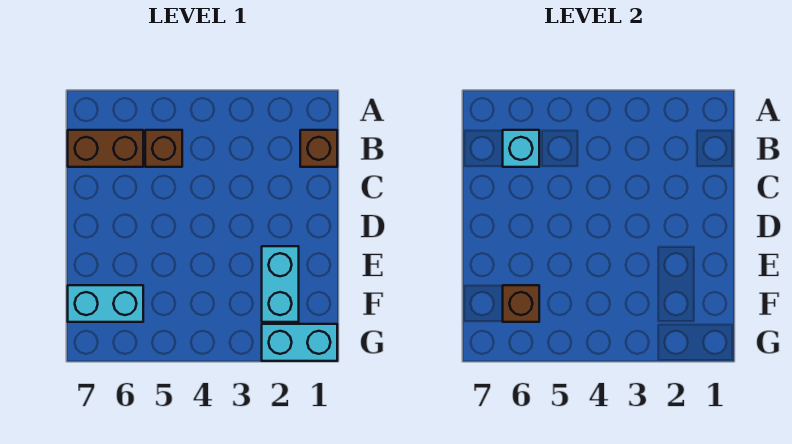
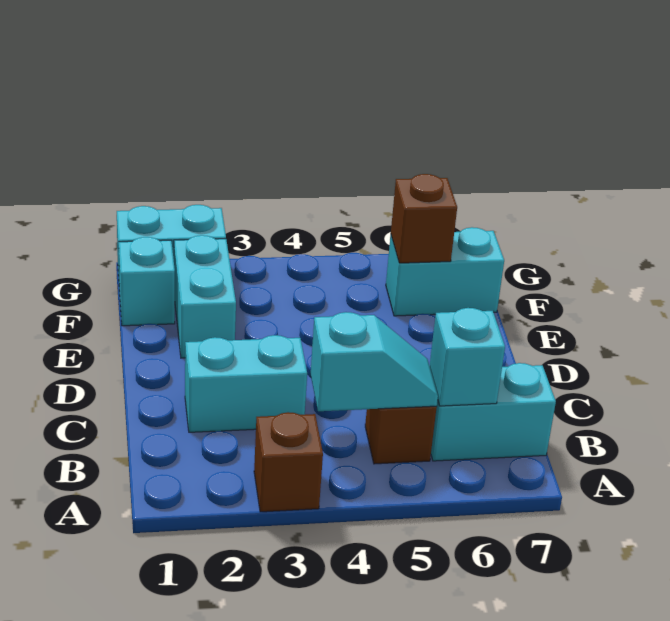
brown brick B1 level 1 -> brown brick A3 level 1
none -> cyan slope B4:B5 level 2 top 4
brown brick B6:B7 level 1 -> cyan brick B6:B7 level 1
none -> cyan brick C2:C3 level 1
none -> cyan brick F1 level 1

